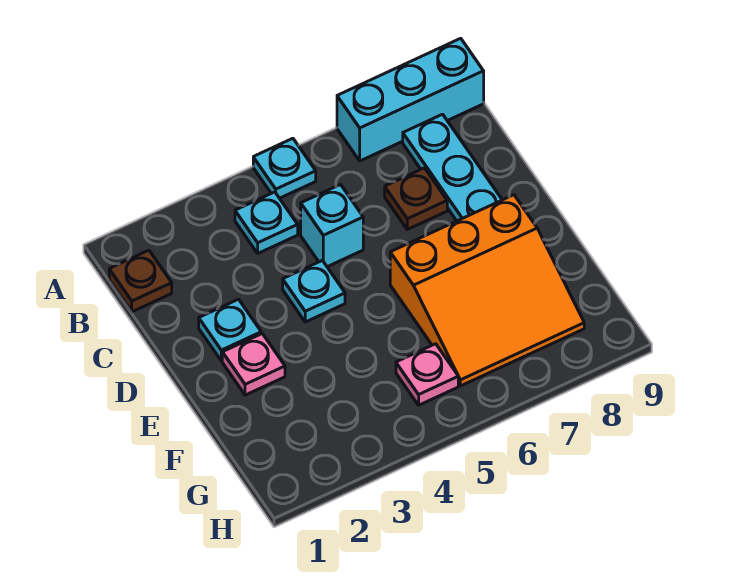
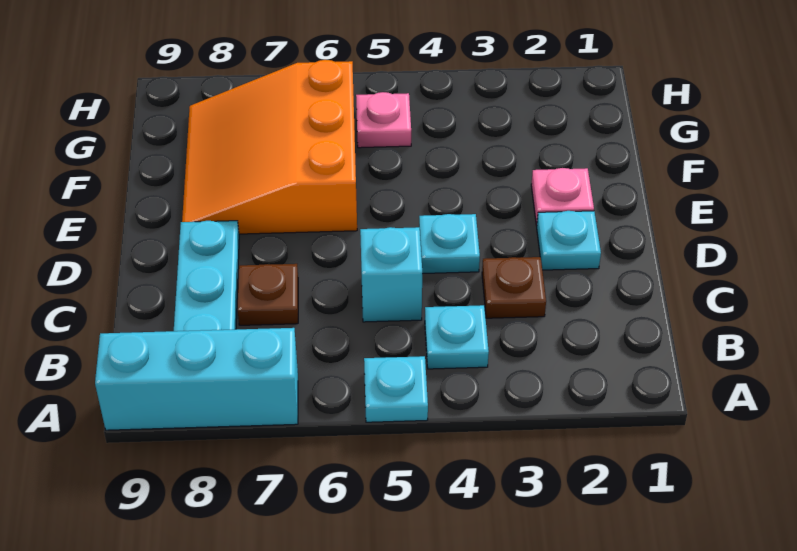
brown plate B1 level 1 -> brown plate C3 level 1
orange slope E6:G8 level 1 top E -> orange slope E6:G8 level 1 top 6

